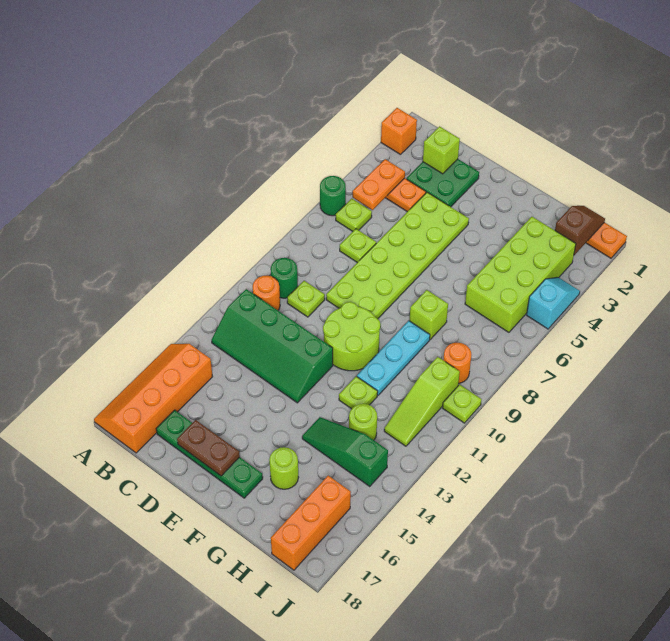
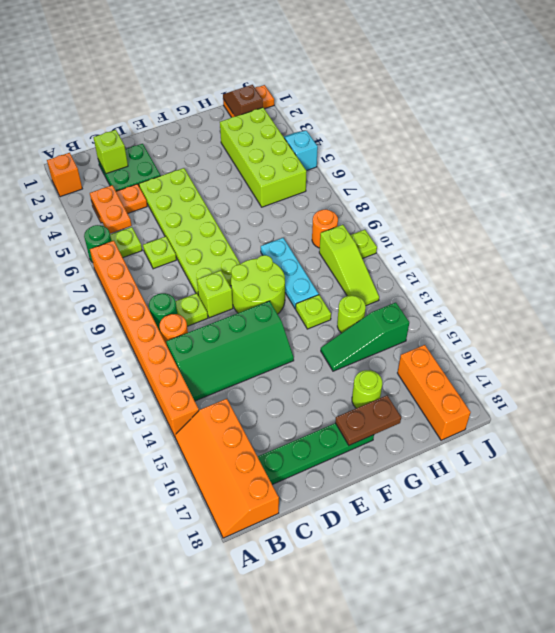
none -> orange brick A7:A14 level 1
brown plate D17:E17 level 2 -> brown plate F17:G17 level 2
lime brick G8 level 1 -> lime brick D10 level 1

